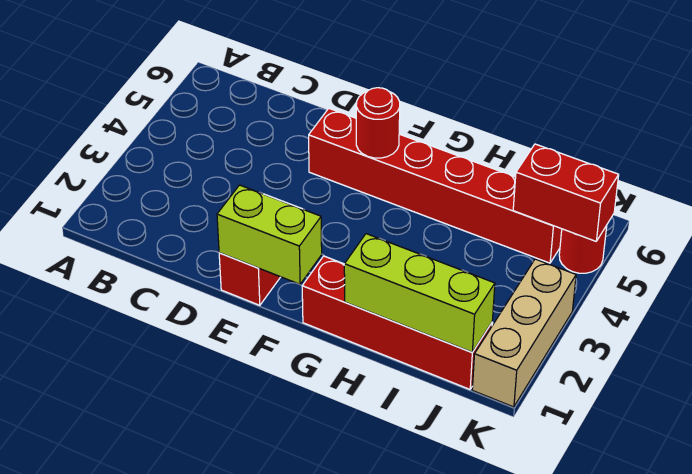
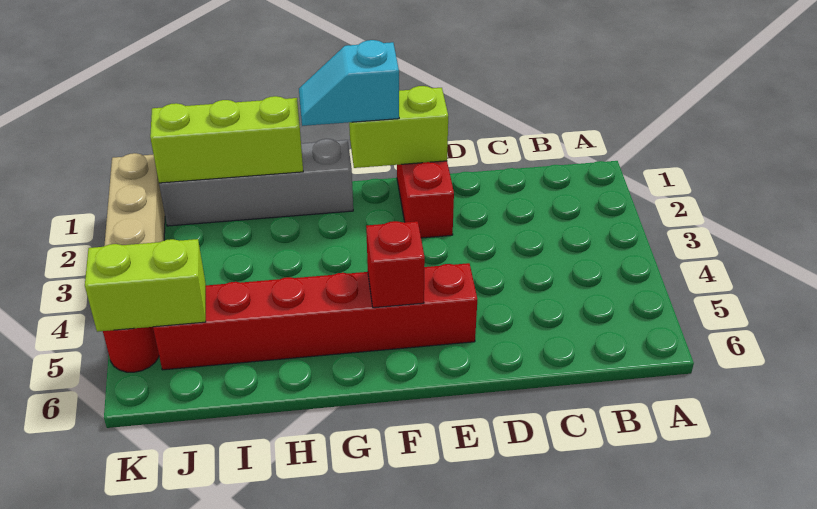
none -> cyan slope F1:G1 level 3 top F
red round brick F5 level 2 -> red brick F5 level 2
red brick G1:J1 level 1 -> grey brick G1:J1 level 1
red brick J5:K5 level 2 -> lime brick J5:K5 level 2

